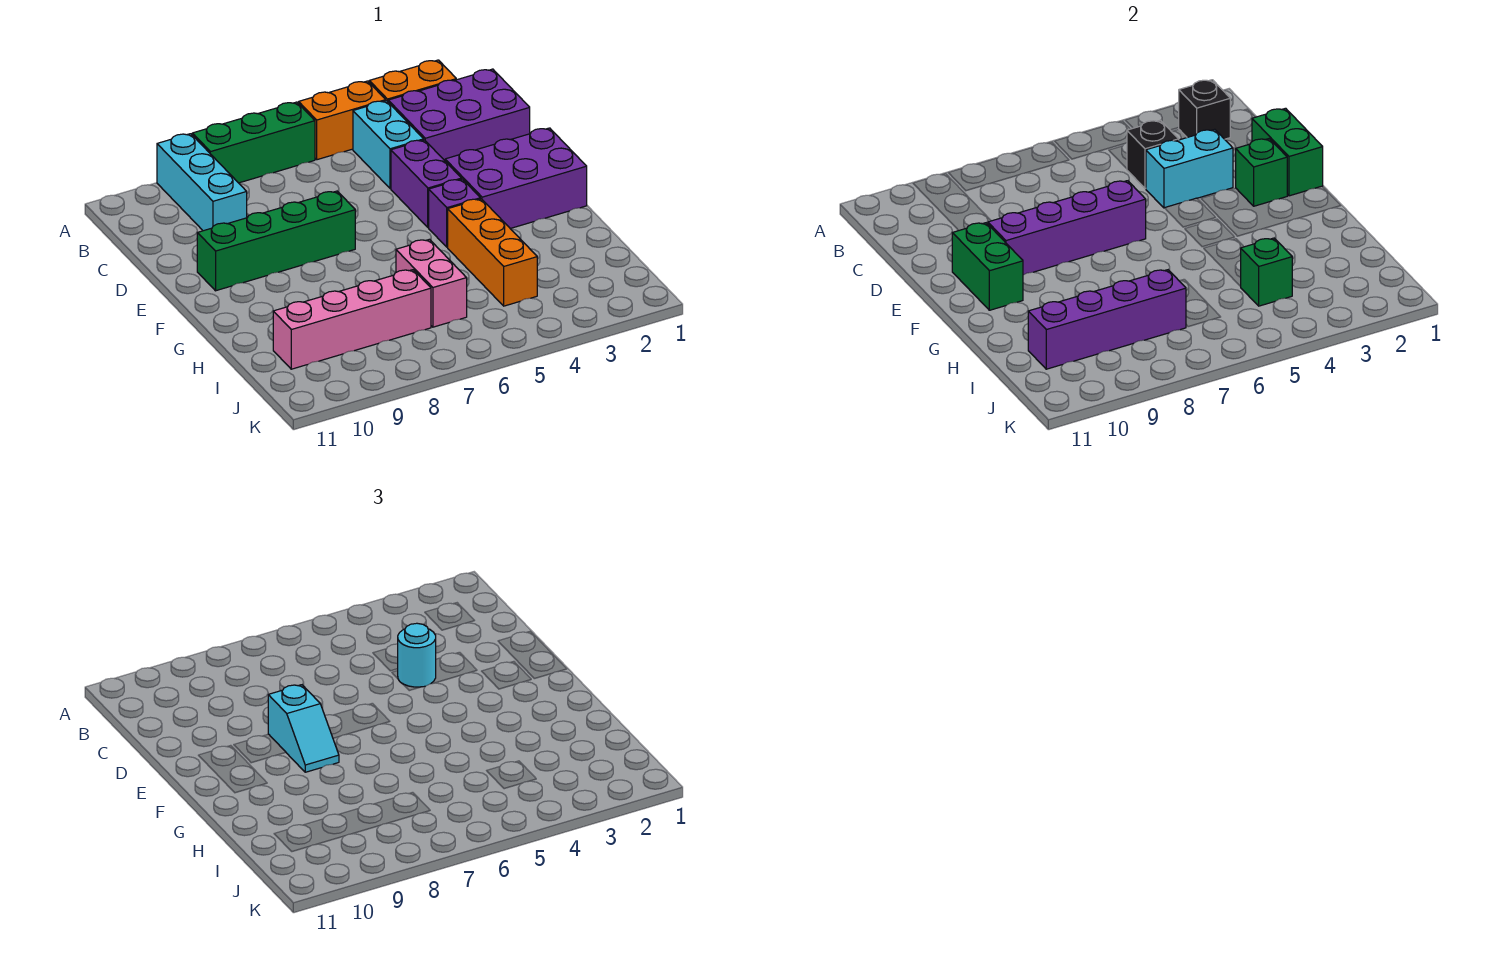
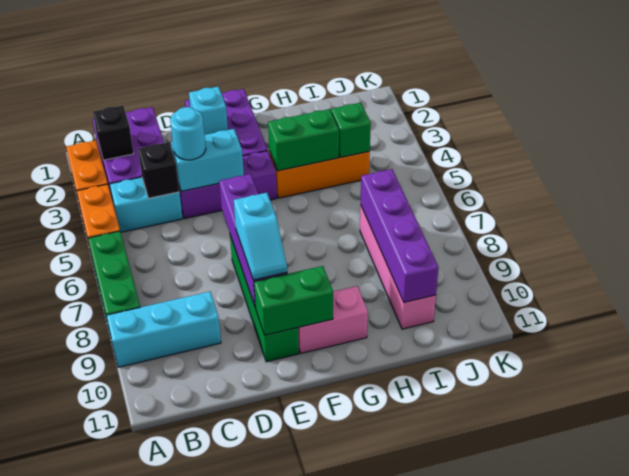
green brick D1:E1 level 2 -> green brick G4:H4 level 2
cyan brick D3:D4 level 2 -> cyan brick D4:E4 level 2
green brick E2 level 2 -> cyan brick E2 level 2
cyan slope E8:F8 level 3 top E -> cyan slope E8:E9 level 3 top 8
pink brick H6:I6 level 1 -> pink brick F10:G10 level 1

